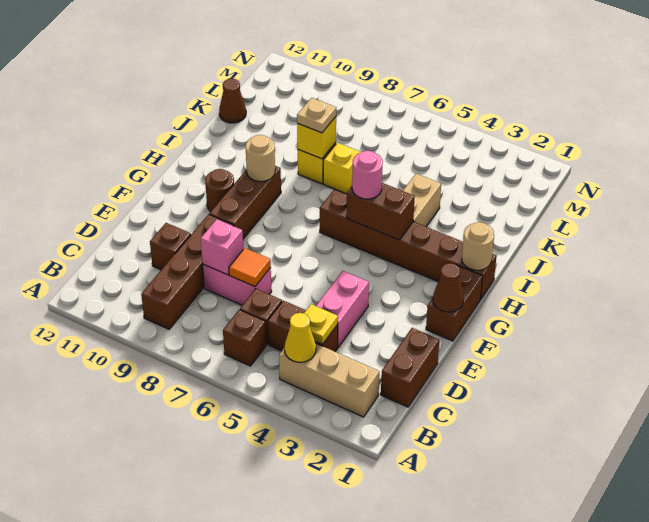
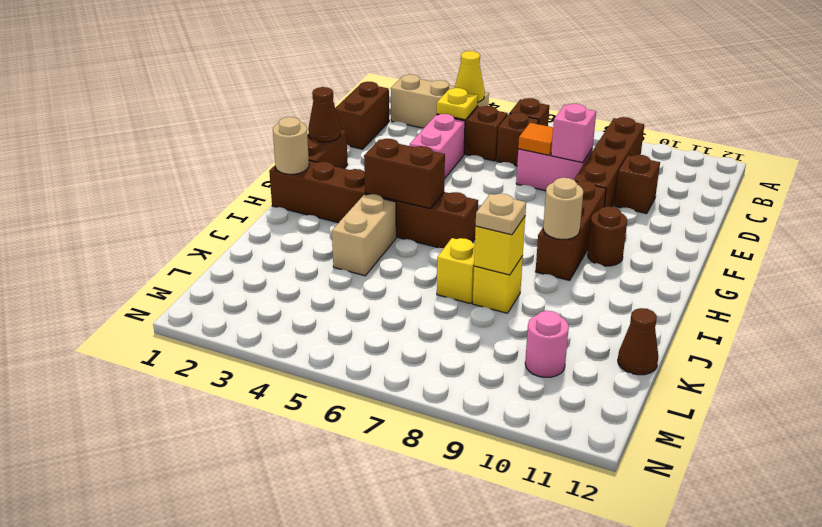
pink round brick H5 level 3 -> pink round brick L10 level 1

